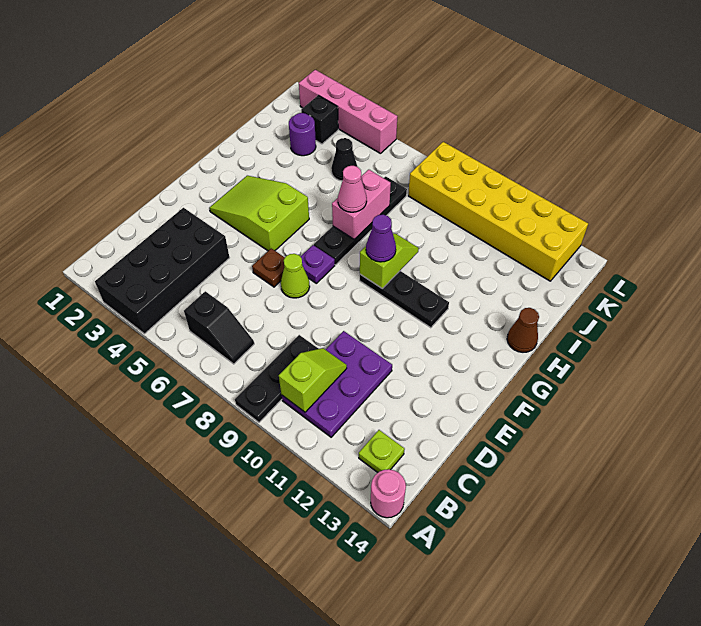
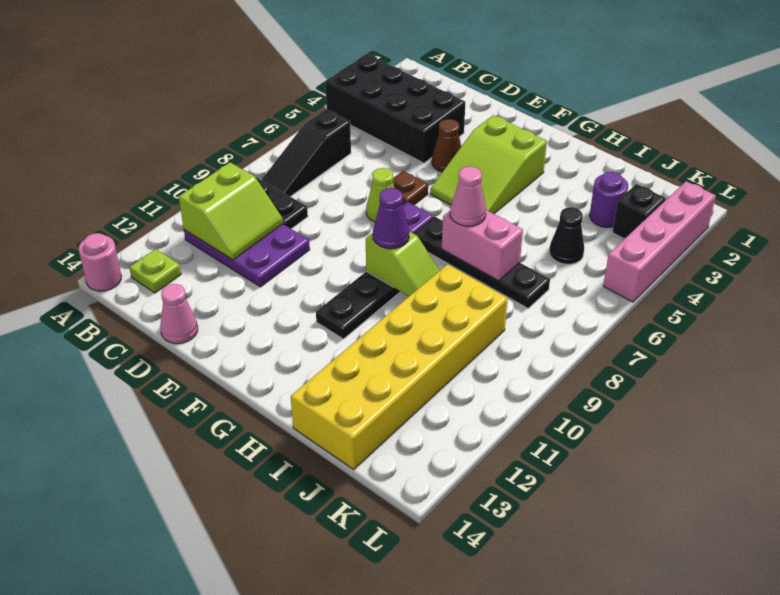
black slope B6:B7 level 1 top 6 -> black slope B6:B8 level 1 top 6
lime slope B10:C10 level 2 top B -> lime slope B10:C11 level 2 top B
none -> pink cone D14 level 1
lime slope F3:G5 level 1 top 5 -> lime slope F3:G5 level 1 top 3
brown cone H14 level 1 -> brown cone E4 level 1
yellow brick K8:L13 level 1 -> yellow brick I9:J14 level 1

